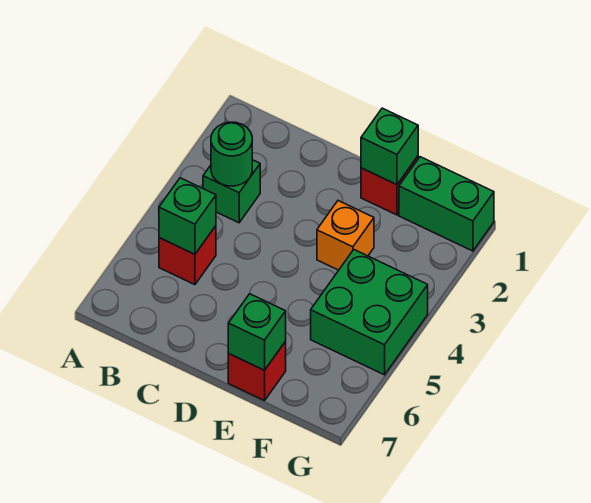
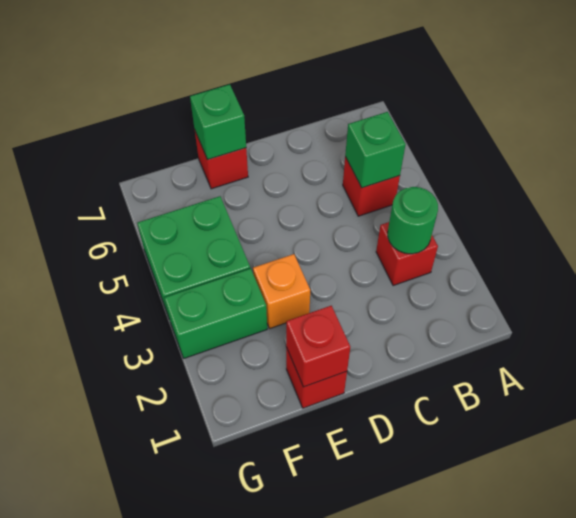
green brick B3 level 1 -> red brick B3 level 1
green brick E1 level 2 -> red brick E1 level 2
green brick F1:G1 level 1 -> green brick F3:G3 level 1

